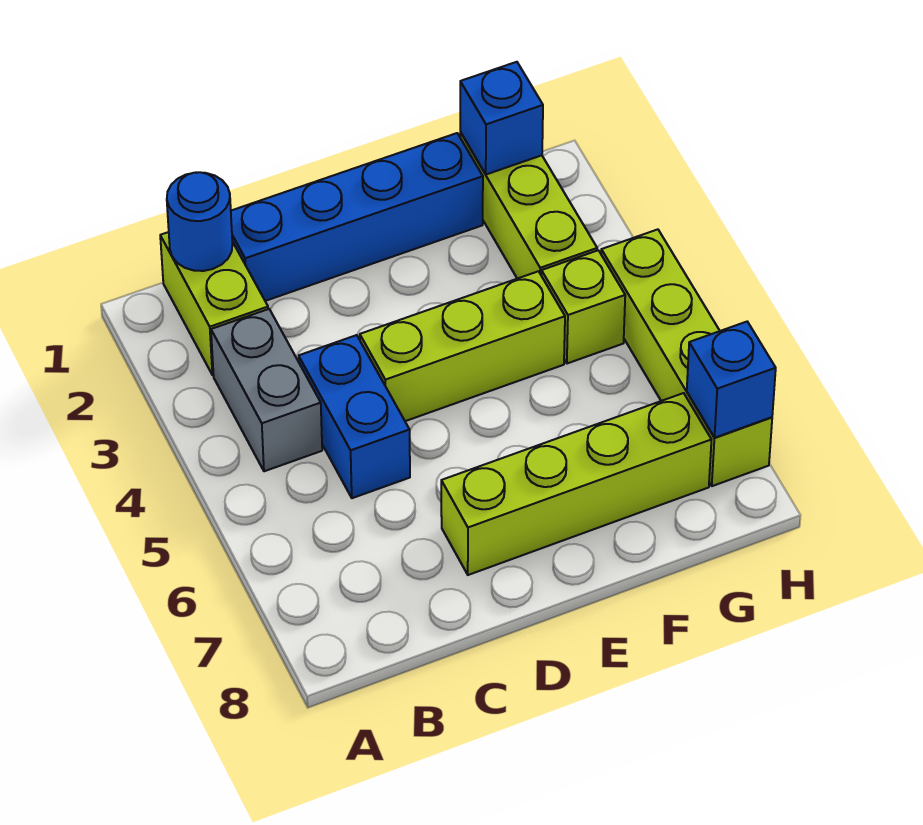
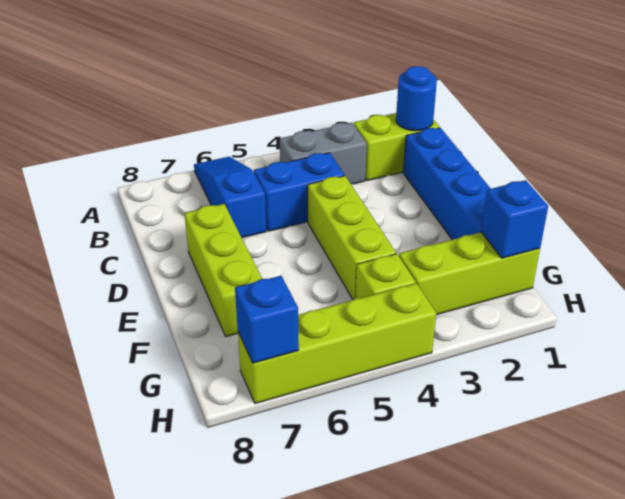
none -> blue slope A6:C6 level 1 top C
lime brick D7:G7 level 1 -> lime brick D7:F7 level 1

